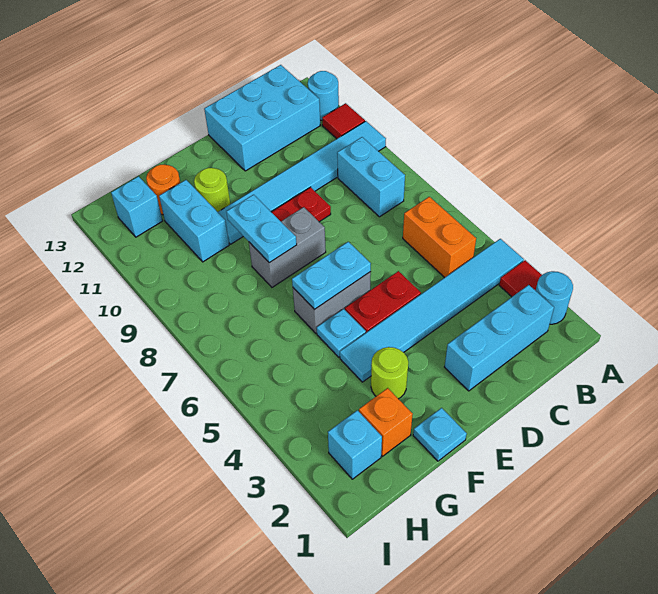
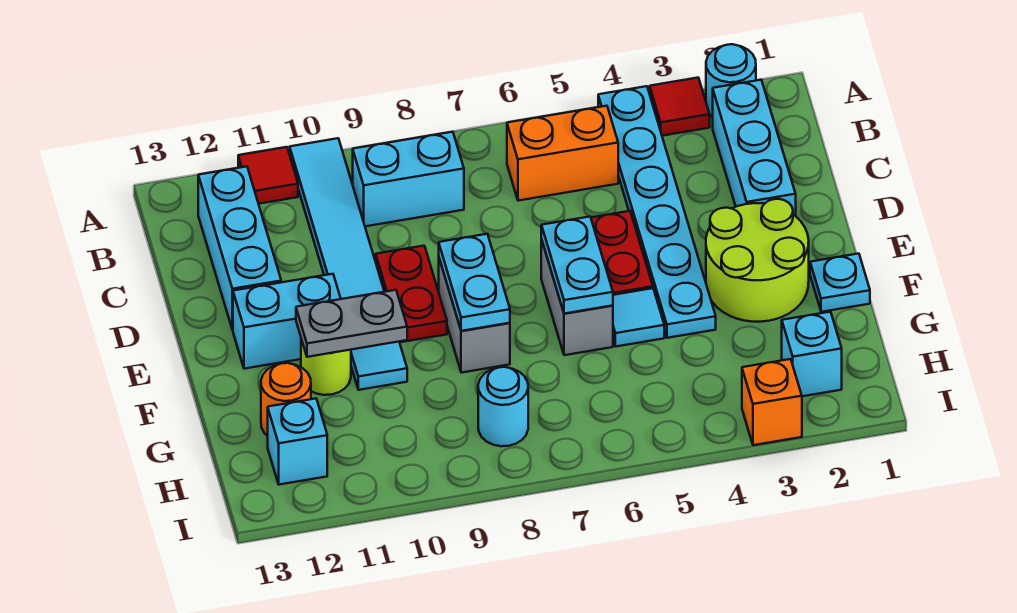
cyan tile A4:F4 level 1 -> cyan plate A4:F4 level 1
cyan round brick A12 level 1 -> cyan round brick H8 level 1
cyan brick B12:D13 level 1 -> cyan brick B12:D12 level 1
lime round brick F3 level 1 -> lime round brick E2:F3 level 1
cyan plate F5 level 1 -> cyan tile F5 level 1
cyan plate F8:F9 level 2 -> cyan plate E8:F8 level 2
none -> grey plate F10:F11 level 2
orange brick G2 level 1 -> orange brick I3 level 1
cyan brick G10:G11 level 1 -> cyan brick E11:E12 level 1

